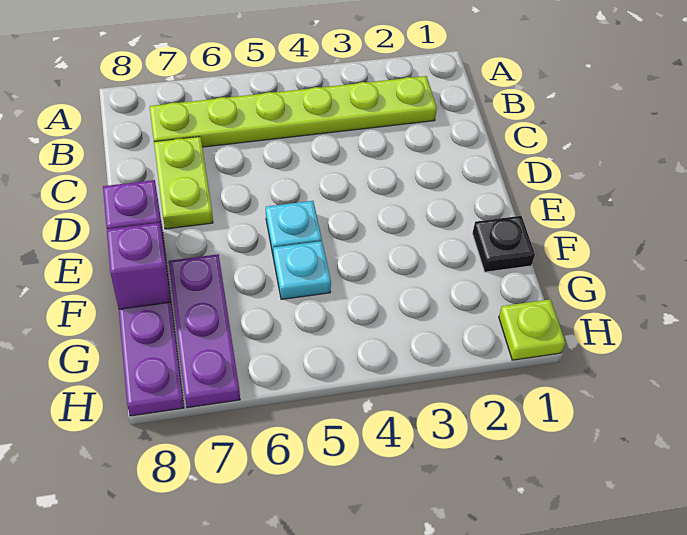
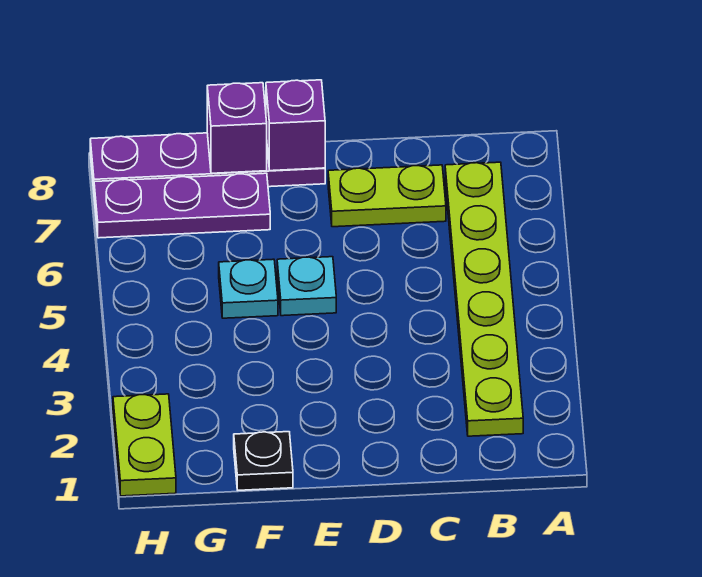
lime plate H1 level 1 -> lime plate H1:H2 level 1

